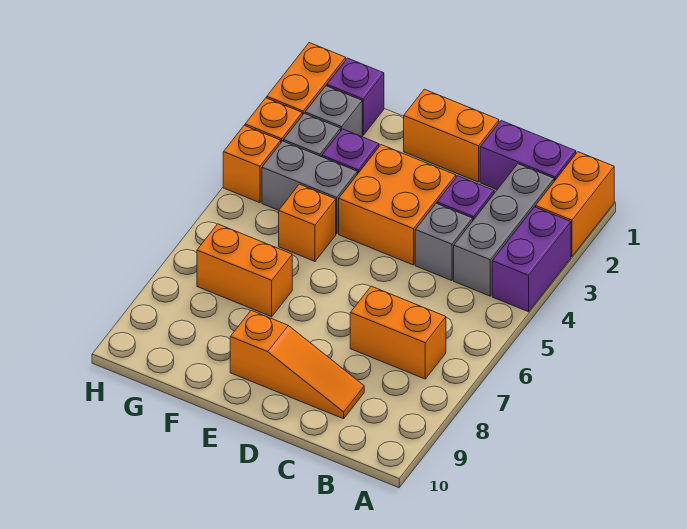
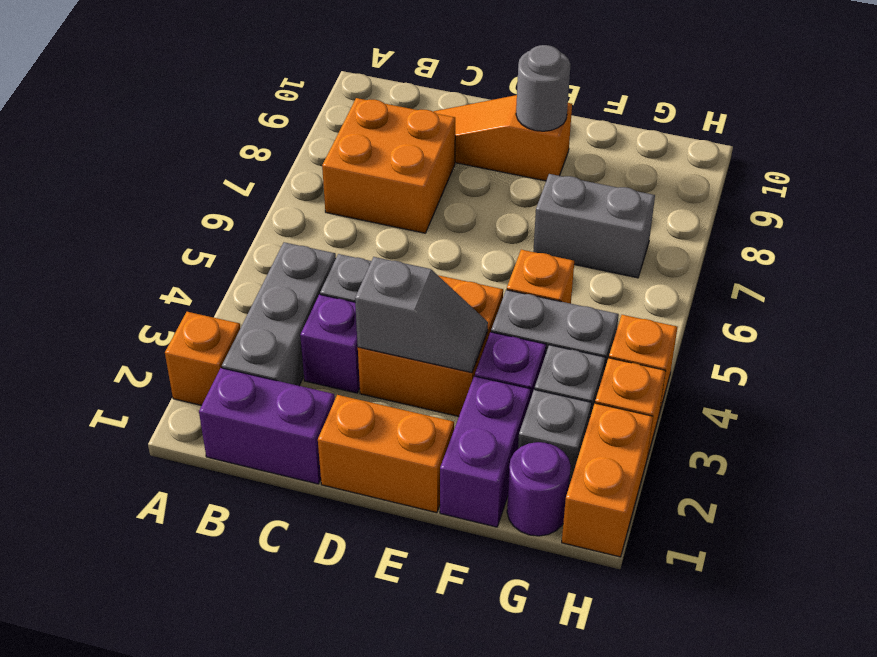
orange brick A1:A2 level 1 -> orange brick A2 level 1
purple brick A3:A4 level 1 -> purple brick F1:F2 level 1
orange brick B7:C7 level 1 -> orange brick B7:C8 level 1
none -> grey slope D3:E3 level 2 top D
none -> grey round brick E9 level 2
orange brick F7:G7 level 1 -> grey brick F7:G7 level 1
purple brick G1 level 1 -> purple round brick G1 level 1

